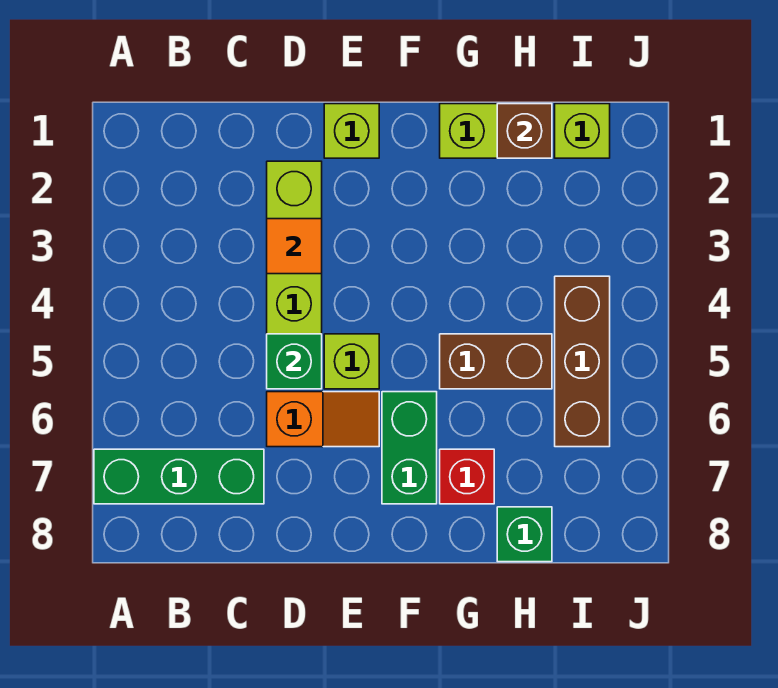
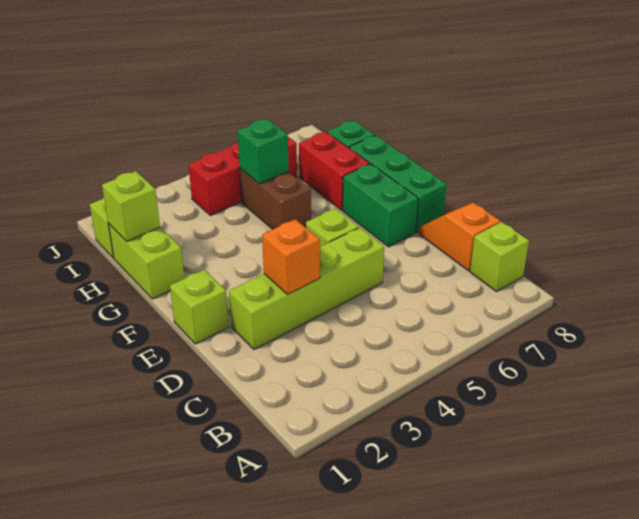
green brick A7:C7 level 1 -> green brick E8:G8 level 1
none -> lime brick B8 level 1
orange tile D3 level 2 -> orange brick D3 level 2
green brick D5 level 2 -> green brick H5 level 2
orange slope D6:E6 level 1 top D -> orange slope C8:D8 level 1 top C
green brick F6:F7 level 1 -> green brick E7:F7 level 1
red brick G7 level 1 -> red brick G7:H7 level 1
brown brick H1 level 2 -> lime brick H1 level 2
brown brick I4:I6 level 1 -> red brick I4:I6 level 1

